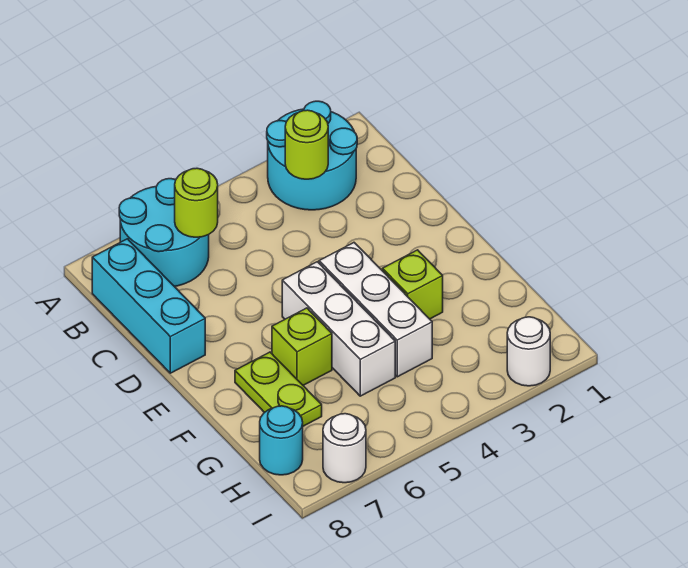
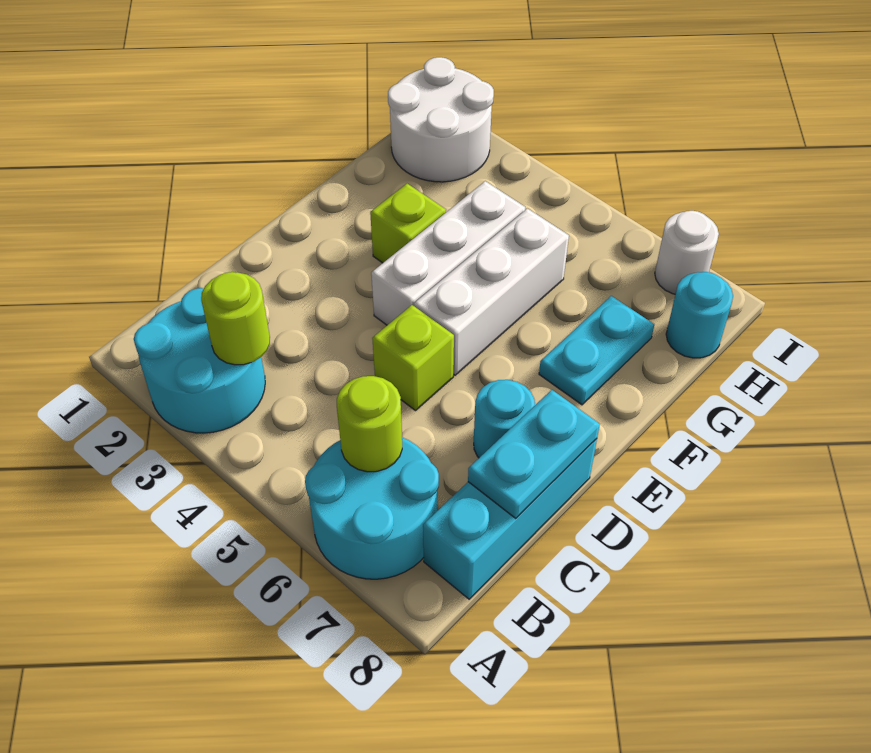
none -> cyan plate C8:D8 level 2
none -> cyan round brick D7 level 1
lime brick F6 level 1 -> lime brick D5 level 1
lime plate F7:G7 level 1 -> cyan plate F7:G7 level 1
white round brick I2 level 1 -> white round brick H1:I2 level 1

